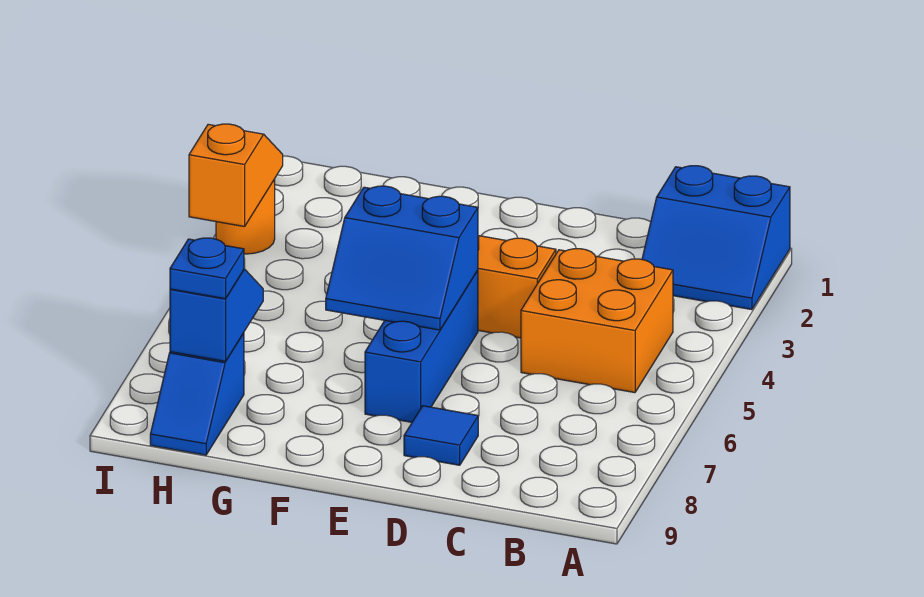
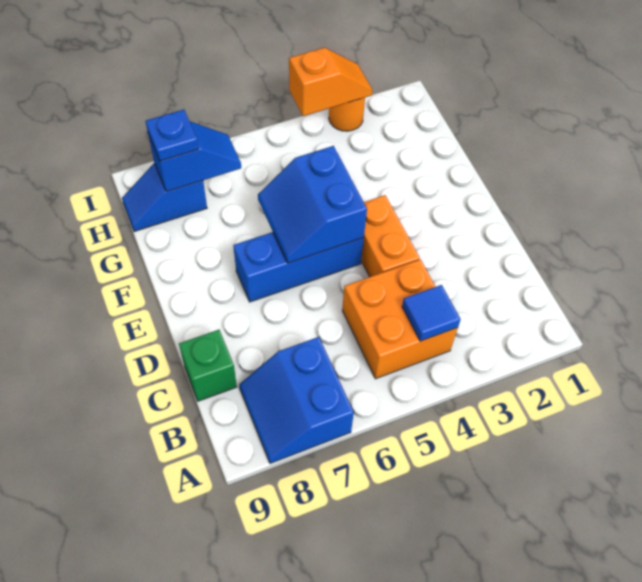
blue slope A1:B2 level 1 top 1 -> blue slope A7:B8 level 1 top 7
none -> green brick C9 level 1
blue tile D8 level 1 -> blue tile B4 level 2

